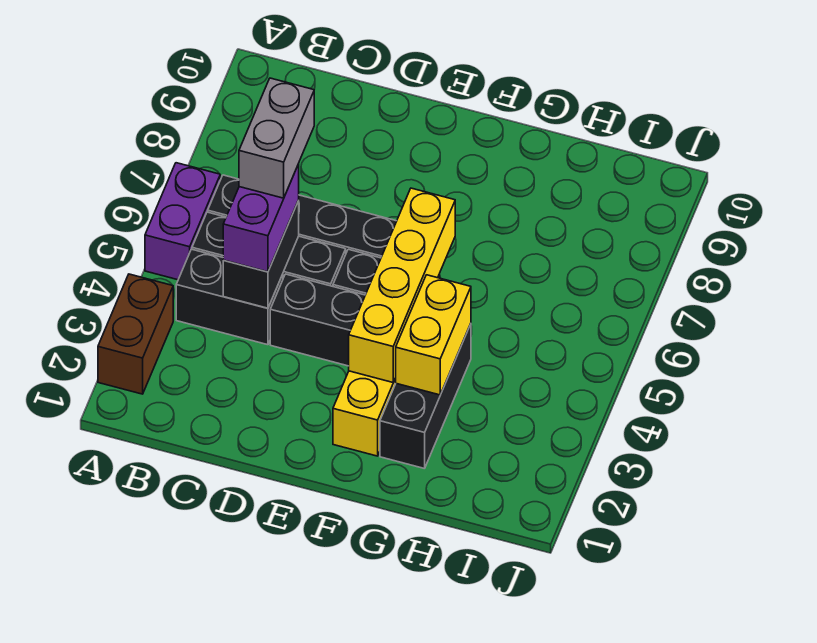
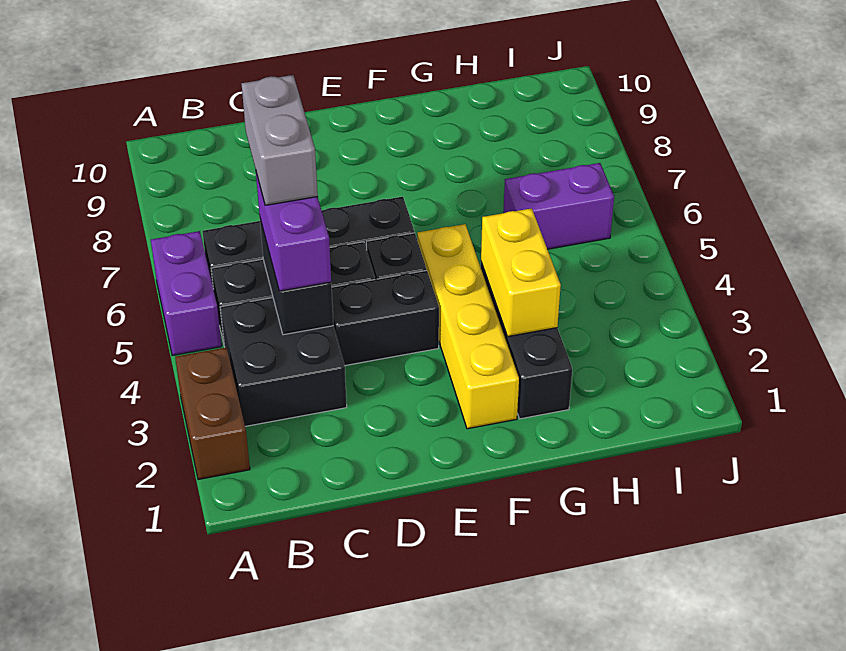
black brick B4:C4 level 1 -> black brick B3:C4 level 1
yellow brick F3:F6 level 2 -> none
none -> purple brick H6:I6 level 1

